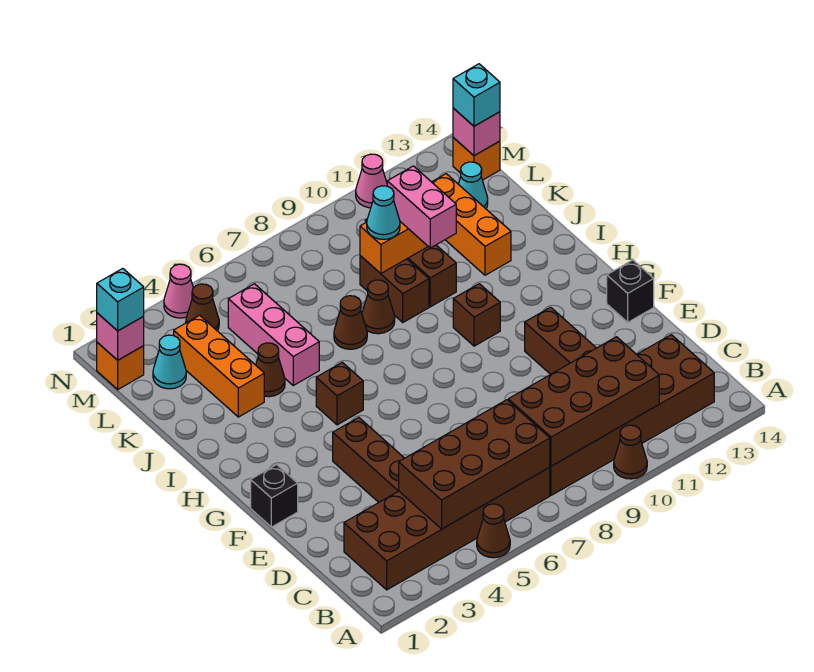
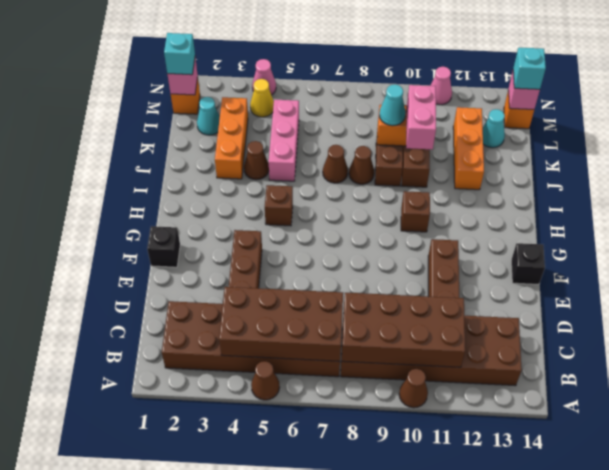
brown cone M4 level 1 -> yellow cone M4 level 1

